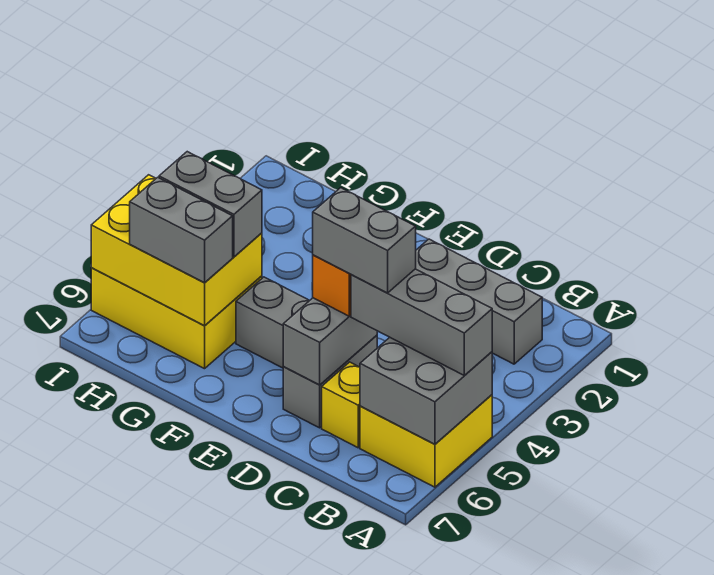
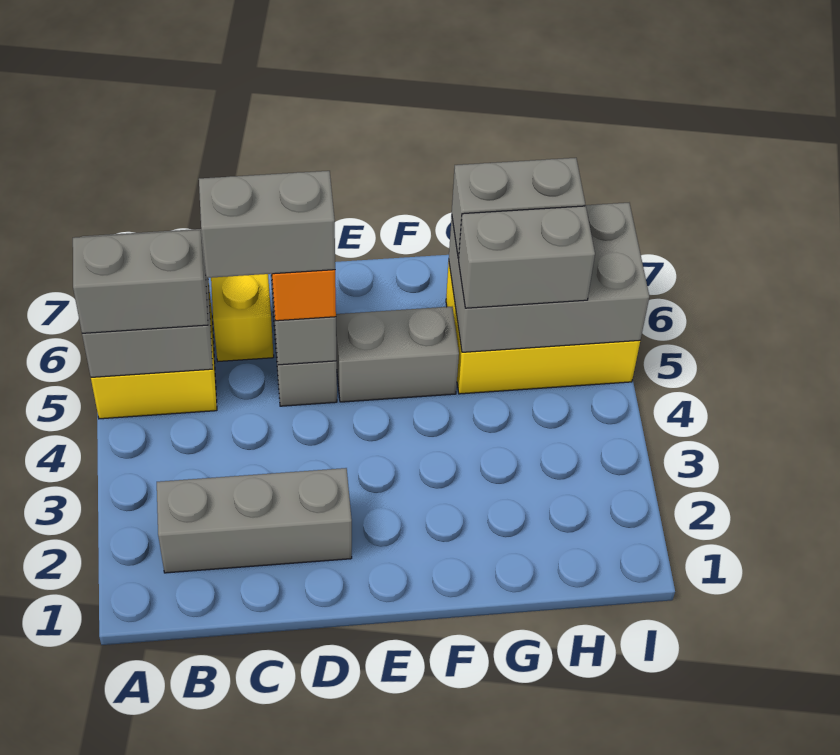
grey brick A5:C5 level 3 -> grey brick A5:B5 level 3
yellow brick G5:I6 level 2 -> grey brick G5:I6 level 2

